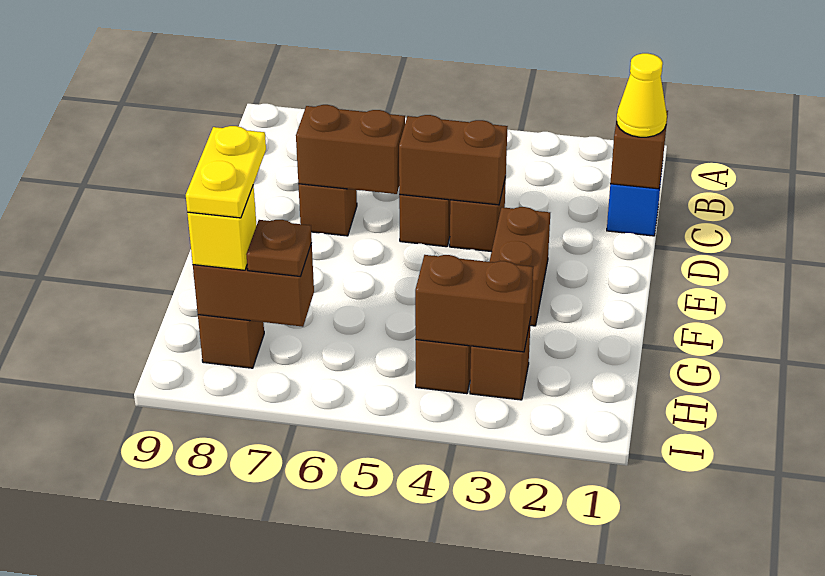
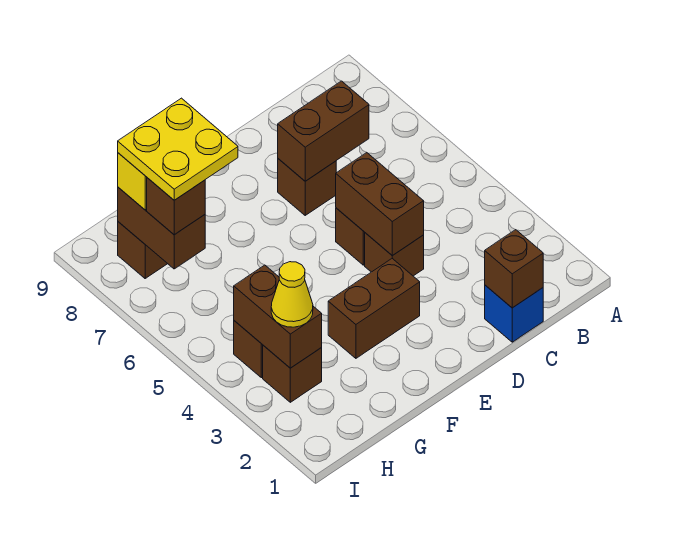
yellow cone C1 level 3 -> yellow cone H3 level 3
brown brick D6:D7 level 2 -> brown brick C7:D7 level 2
yellow plate G8:H8 level 4 -> yellow plate G7:H8 level 4
brown plate H7 level 3 -> brown brick H7 level 3

